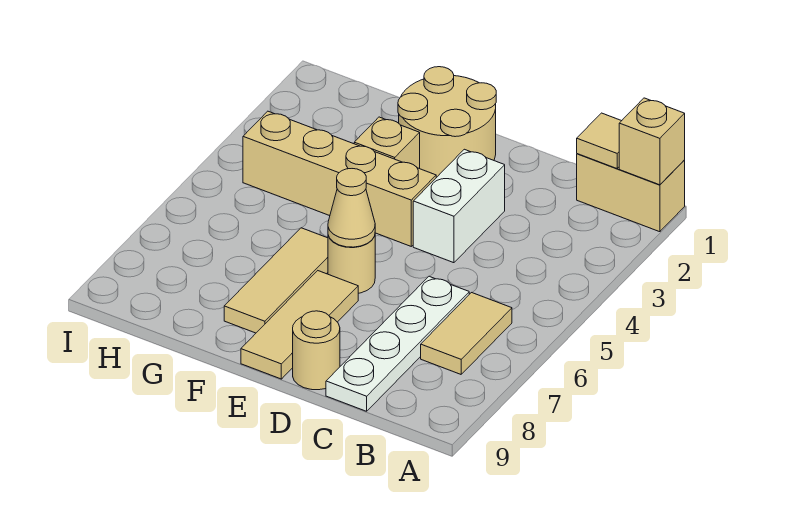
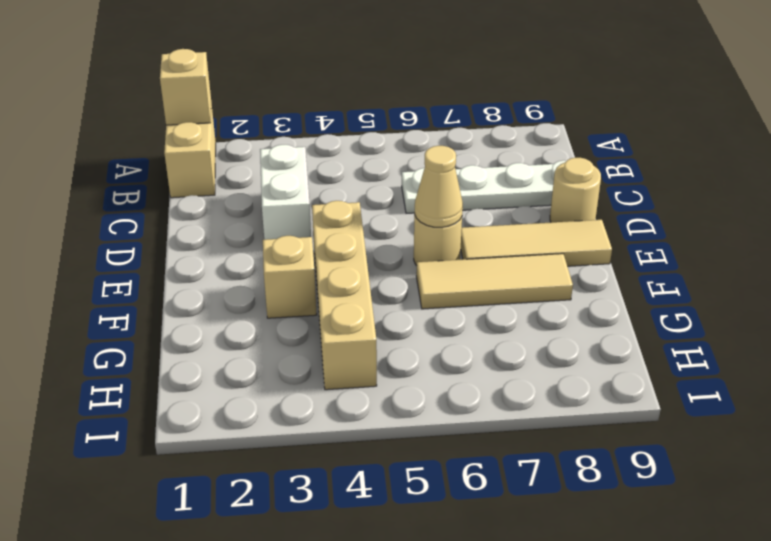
tan tile B1 level 2 -> none
tan tile B6:B7 level 1 -> none
white brick D3:D4 level 1 -> white brick C3:D3 level 1
tan round brick E1:F2 level 1 -> none

